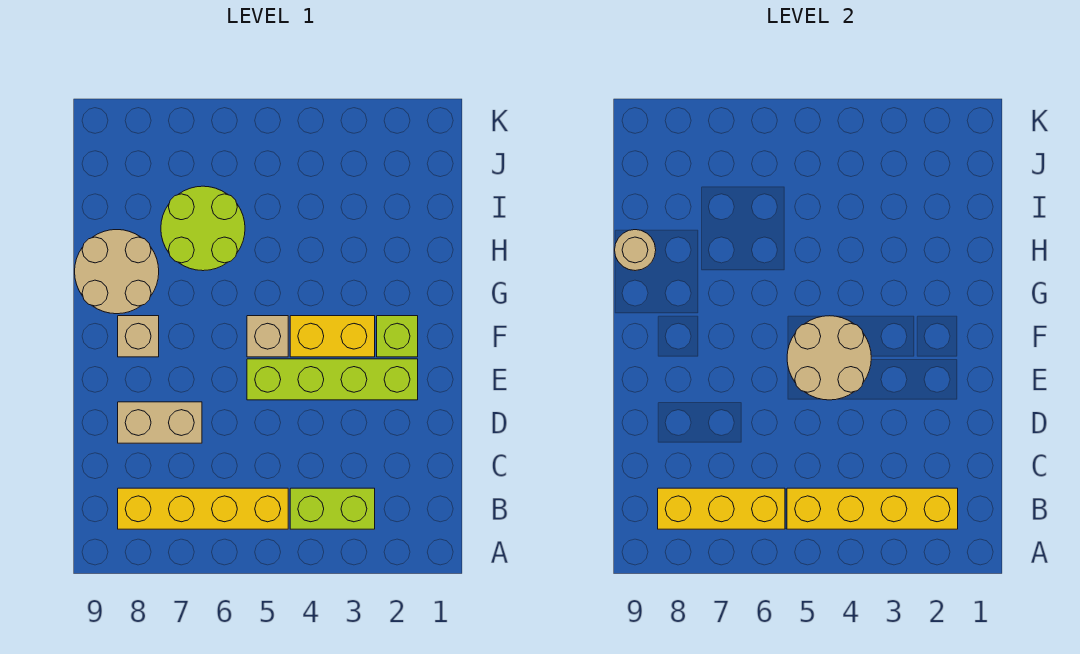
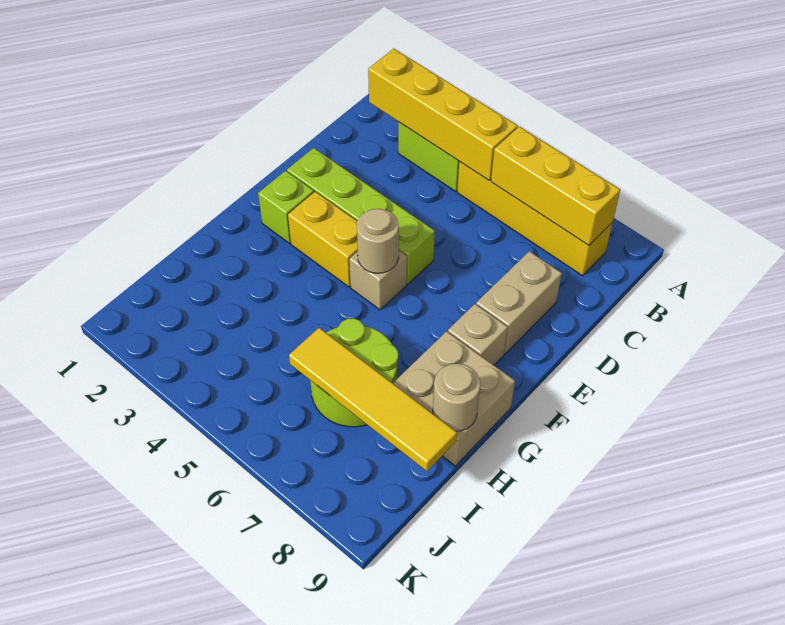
tan brick D7:D8 level 1 -> tan brick D8:E8 level 1
tan round brick E4:F5 level 2 -> tan round brick F5 level 2
tan round brick G8:H9 level 1 -> tan brick G8:H9 level 1
none -> yellow tile I6:I9 level 2

